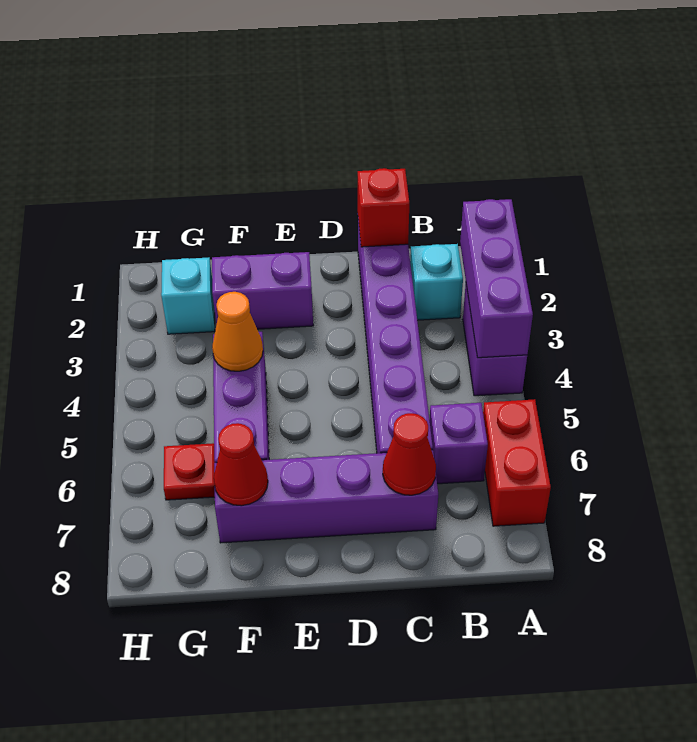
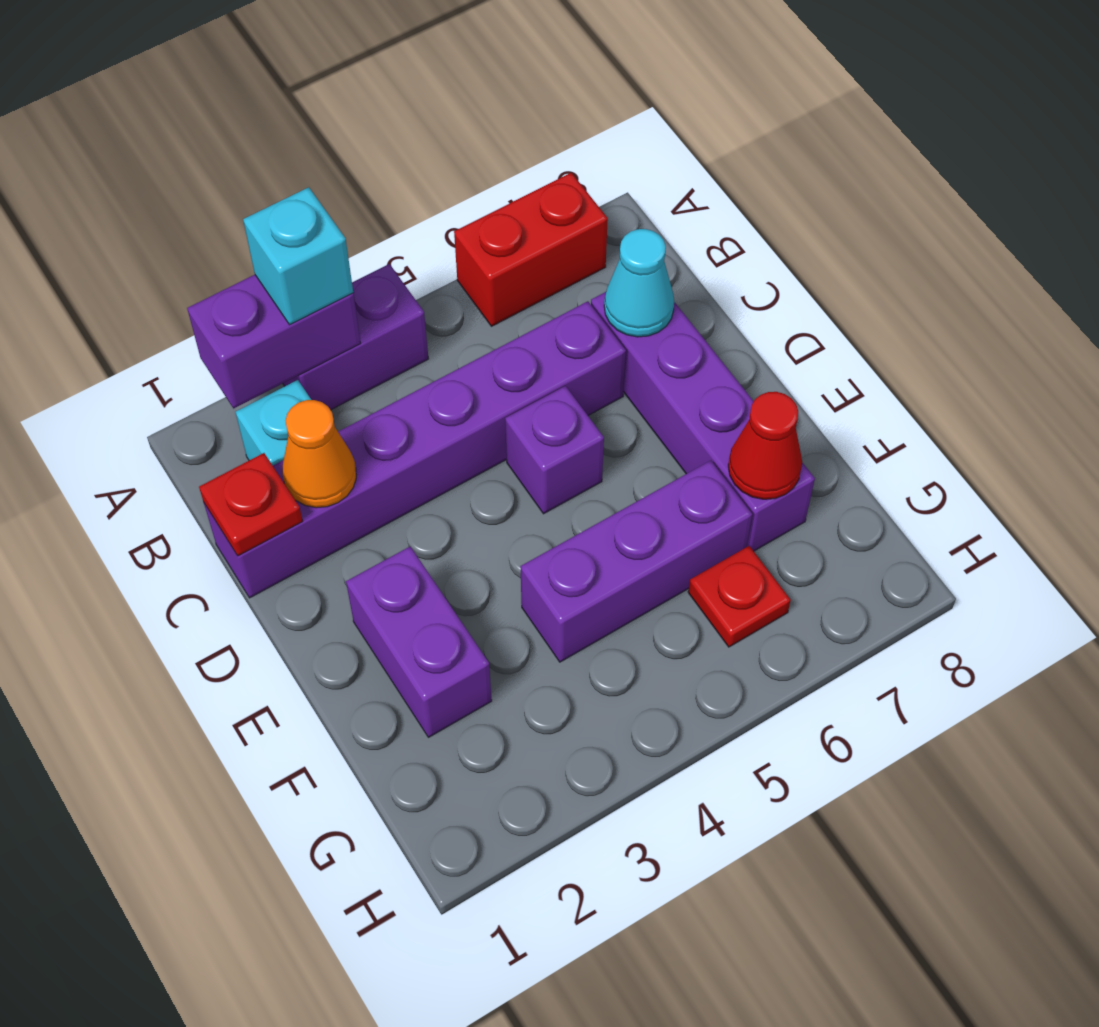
purple brick A2:A4 level 2 -> purple brick A2:A3 level 2
purple brick B6 level 1 -> purple brick D5 level 1
red brick C1 level 2 -> red plate C1 level 2
red cone C7 level 2 -> cyan cone C7 level 2
orange cone F4 level 2 -> orange cone C2 level 2
cyan brick G2 level 1 -> cyan brick A3 level 3

